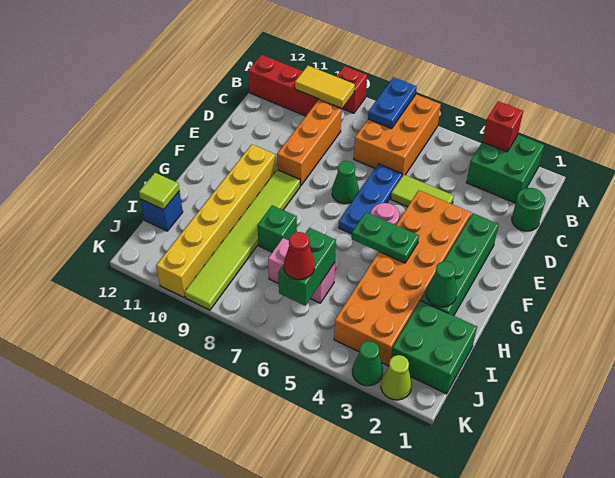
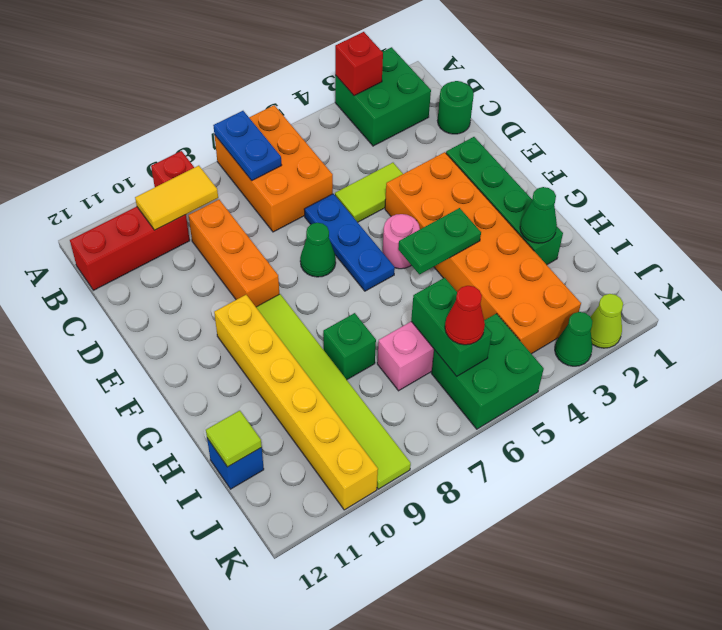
green brick I1:J2 level 1 -> green brick J5:K6 level 1

